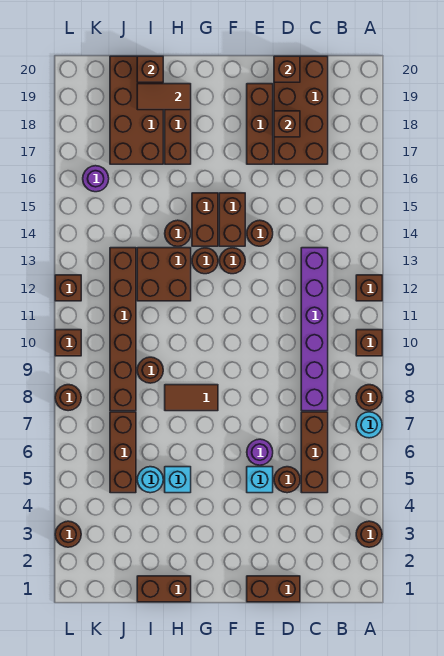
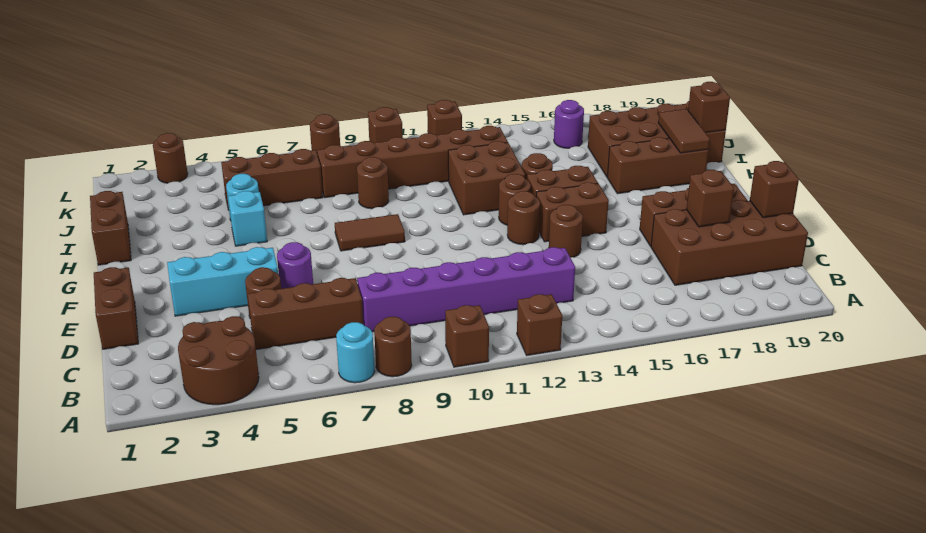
brown round brick A3 level 1 -> brown round brick A3:B4 level 1
cyan brick E5 level 1 -> cyan brick E3:E5 level 1
brown tile G8:H8 level 1 -> brown tile G8:G9 level 1

